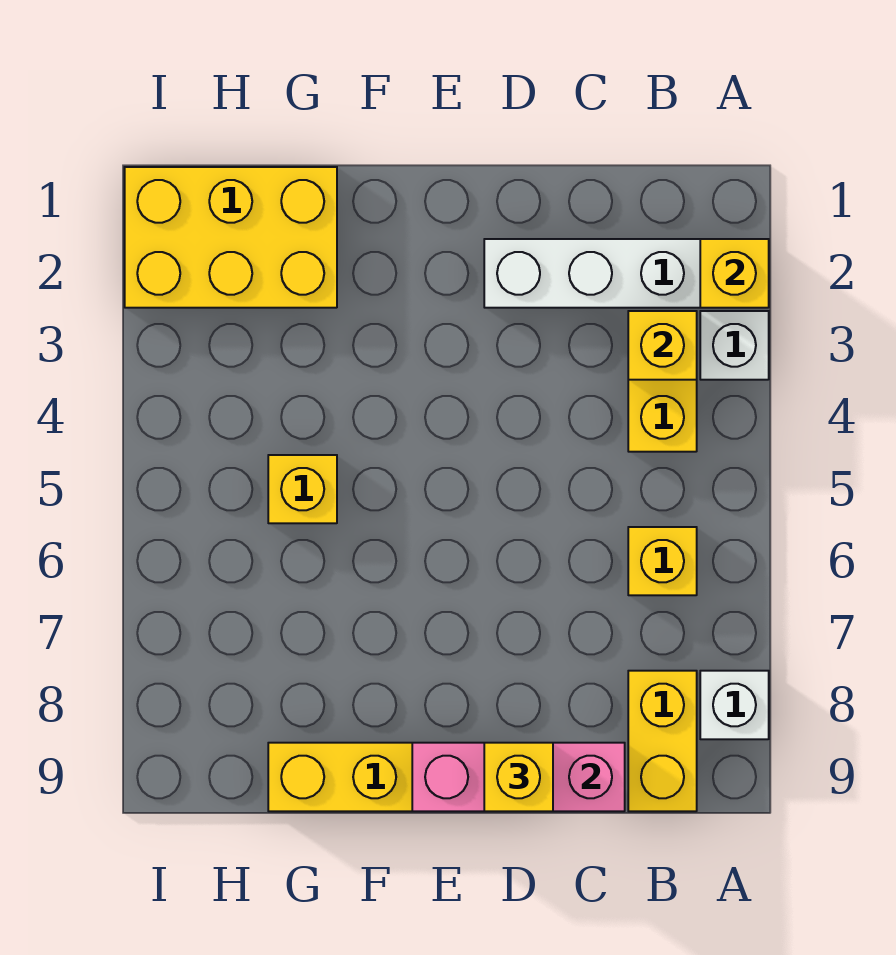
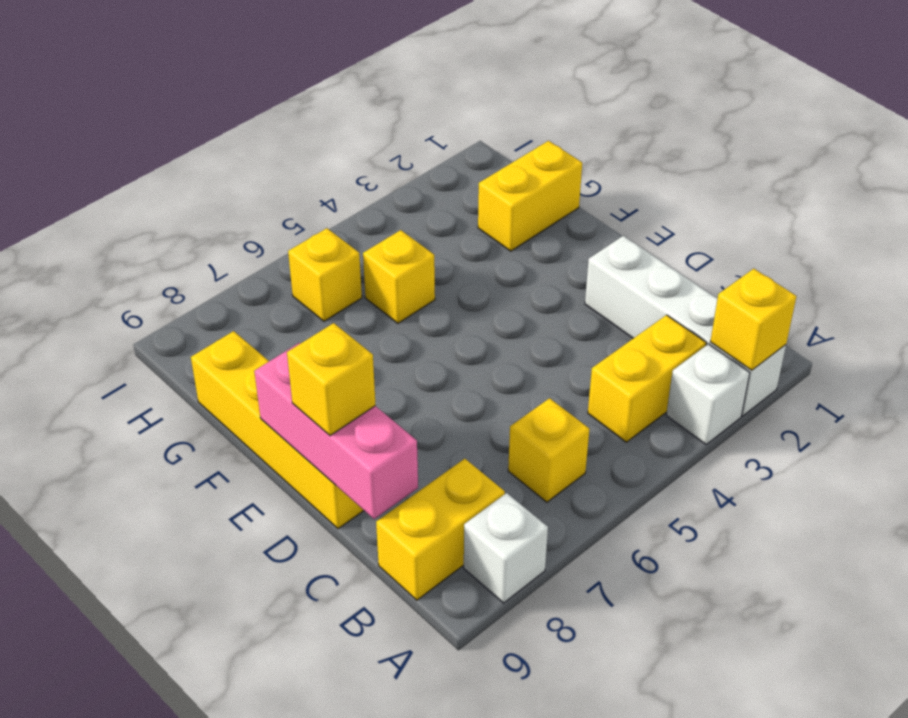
yellow brick B3 level 2 -> yellow brick H6 level 1
yellow brick G1:I2 level 1 -> yellow brick G1:G2 level 1

